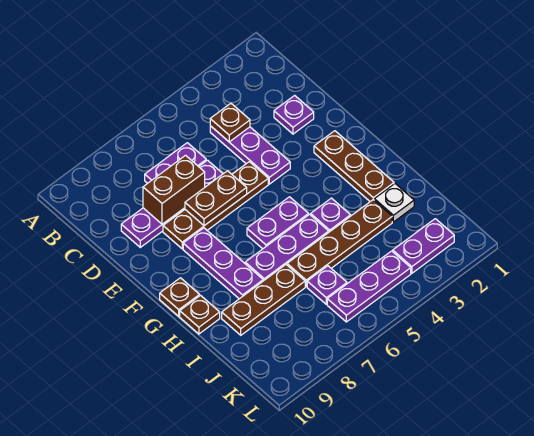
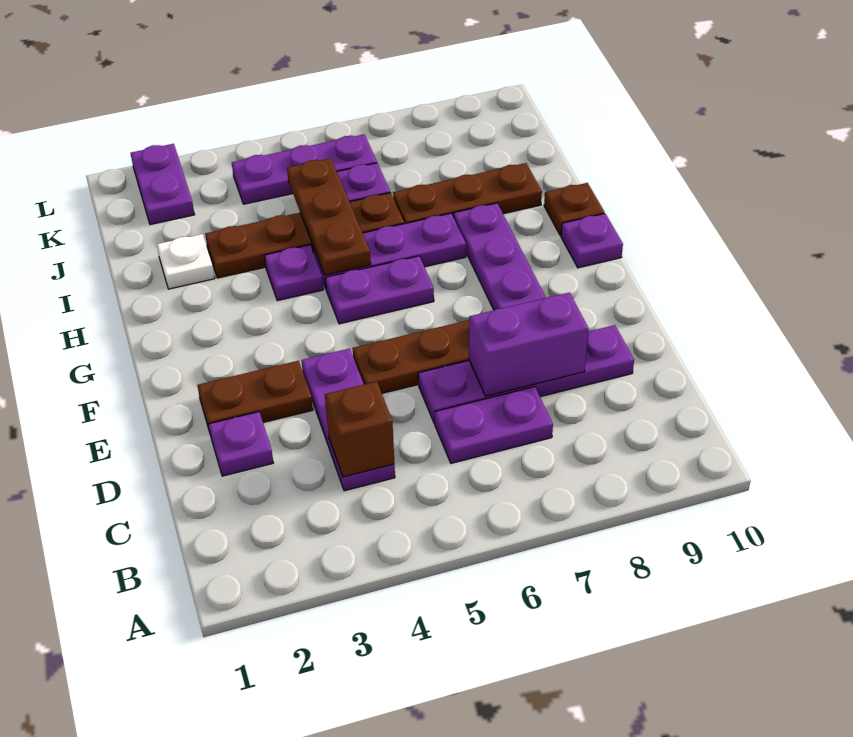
brown plate C4 level 2 -> brown brick C4 level 2
brown brick D7:D8 level 2 -> purple brick D7:D8 level 2
brown plate E6:E7 level 2 -> brown plate E2:E3 level 1
brown plate F2:H2 level 1 -> brown plate H5:J5 level 2
brown plate G10 level 1 -> purple plate G10 level 1
purple plate K2:K3 level 1 -> purple plate K2:L2 level 1

